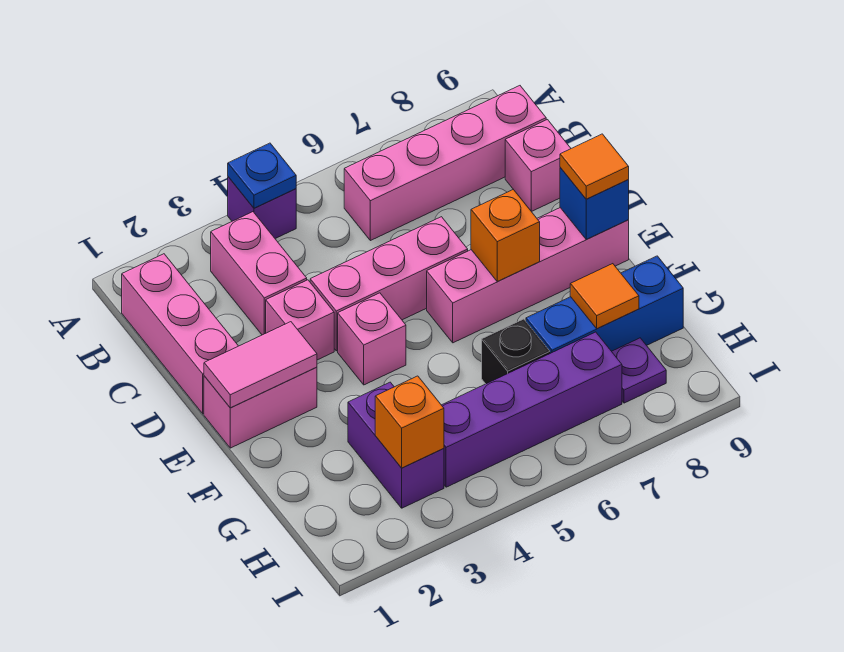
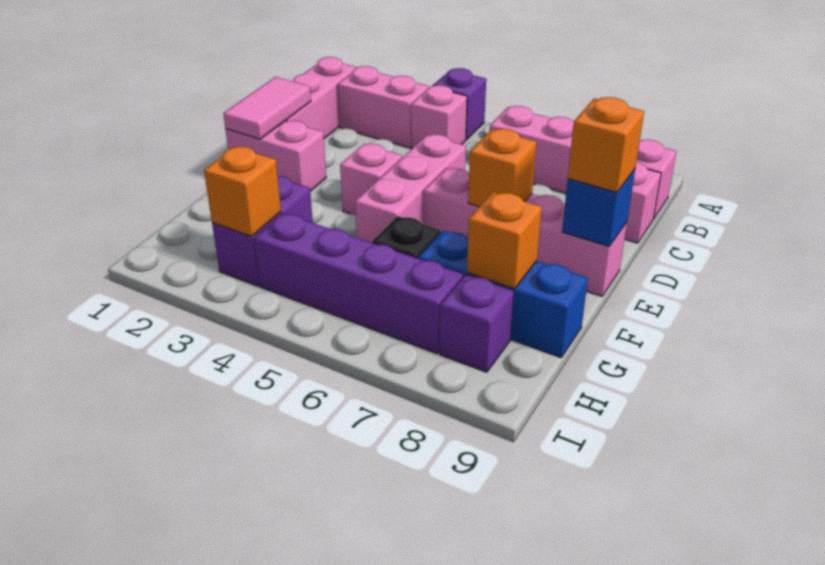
blue plate A4 level 2 -> none
pink brick B3:C3 level 1 -> pink brick B2:B3 level 1
pink brick D3 level 1 -> pink brick B4 level 1
pink brick D4:D6 level 1 -> pink brick D5:F5 level 1
pink tile E1:E2 level 2 -> pink tile D1:E1 level 2
orange tile E9 level 3 -> orange brick E9 level 3
orange tile G8 level 2 -> orange brick G8 level 2
purple plate H8 level 1 -> purple brick H8 level 1

